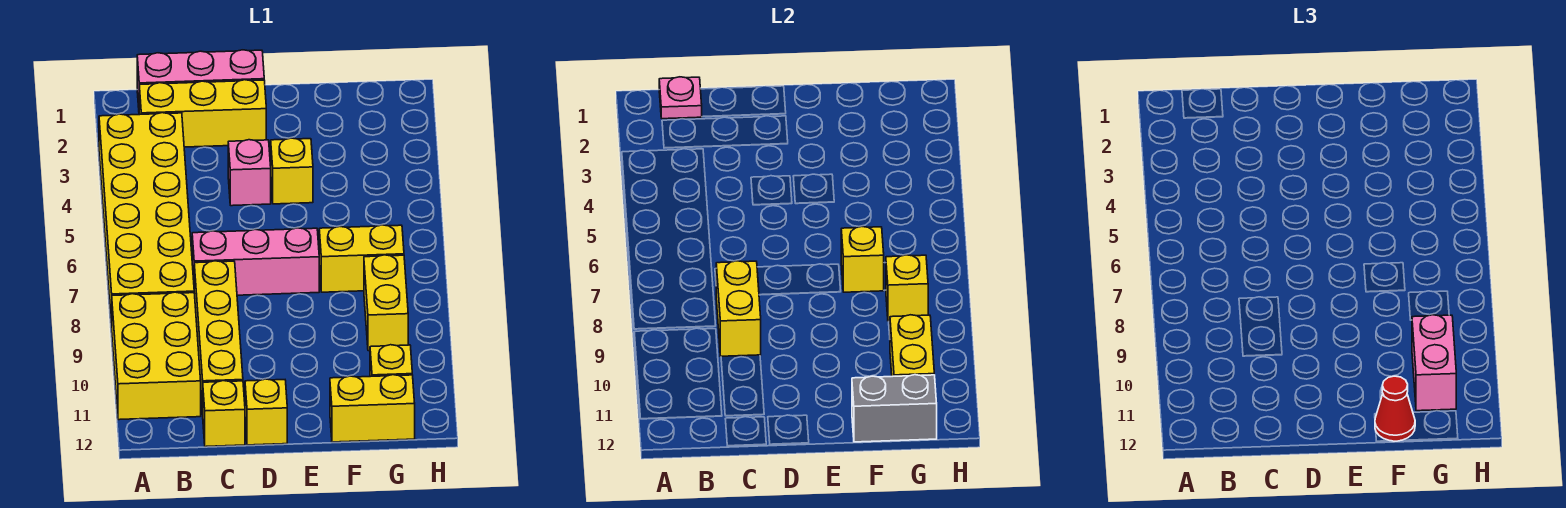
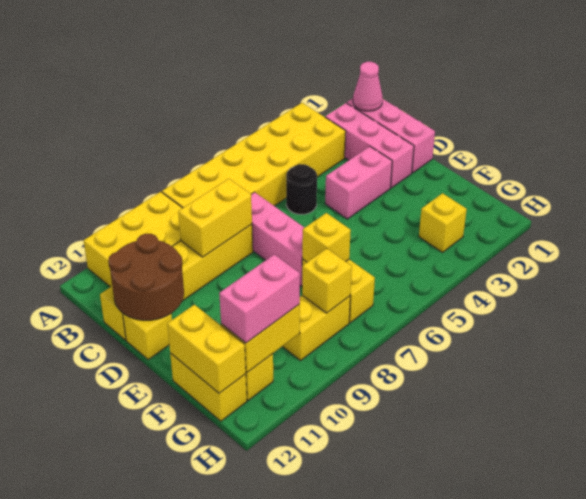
pink plate B1 level 2 -> pink cone B1 level 2
yellow brick B2:D2 level 1 -> pink brick B2:D2 level 1
none -> black round brick C5 level 1
none -> brown round brick C11:D12 level 2
pink brick D4 level 1 -> pink brick D3:D4 level 1
yellow brick E4 level 1 -> yellow brick G3 level 1
grey brick F12:G12 level 2 -> yellow brick F12:G12 level 2
red cone F12 level 3 -> none

